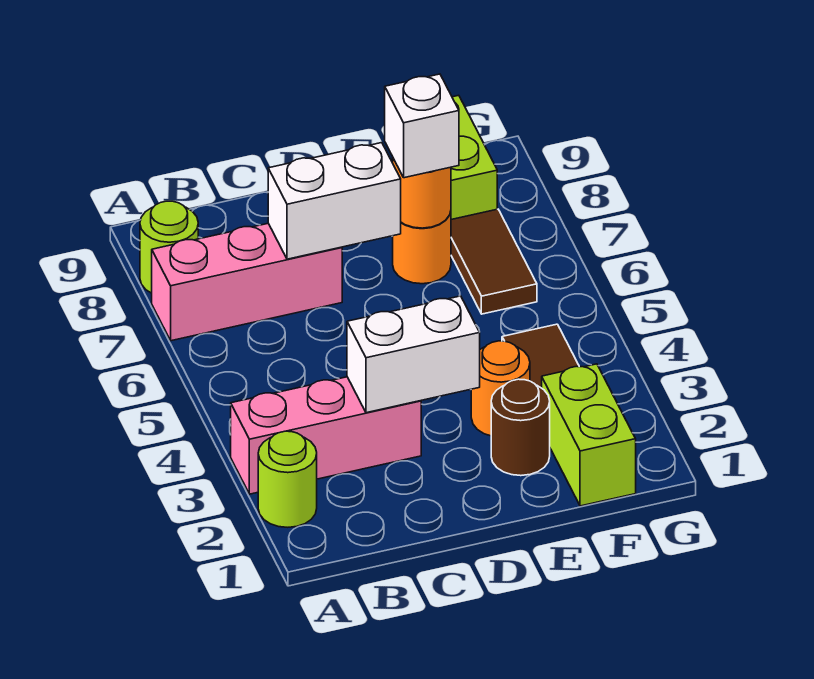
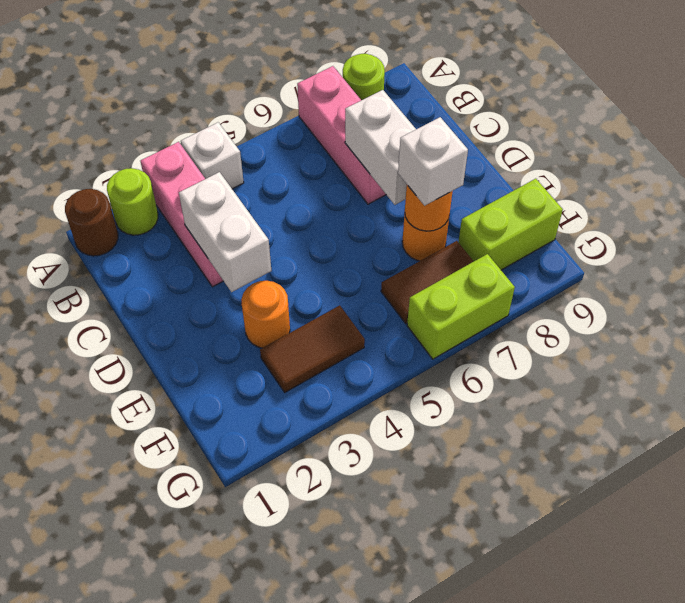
none -> white brick A4 level 1
brown round brick E2 level 1 -> brown round brick A1 level 1
lime brick F1:F2 level 1 -> lime brick G6:G7 level 1

